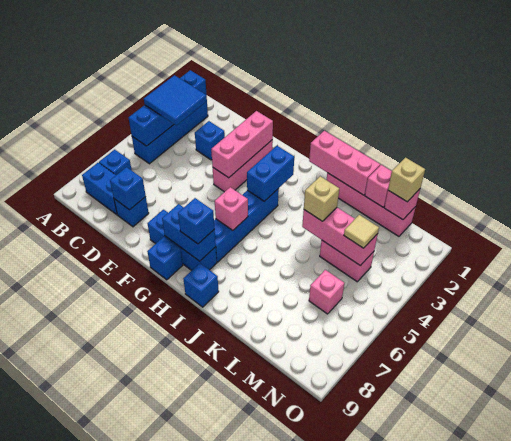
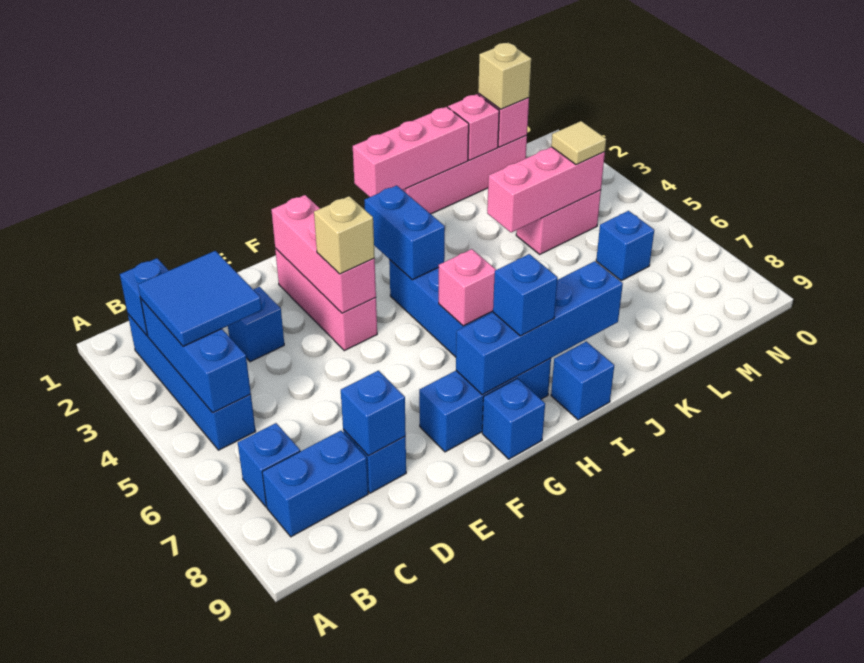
blue brick G8:H8 level 2 -> blue brick G8:J8 level 2
tan brick K4 level 3 -> tan brick F4 level 3
pink brick M6 level 1 -> blue brick M6 level 1

